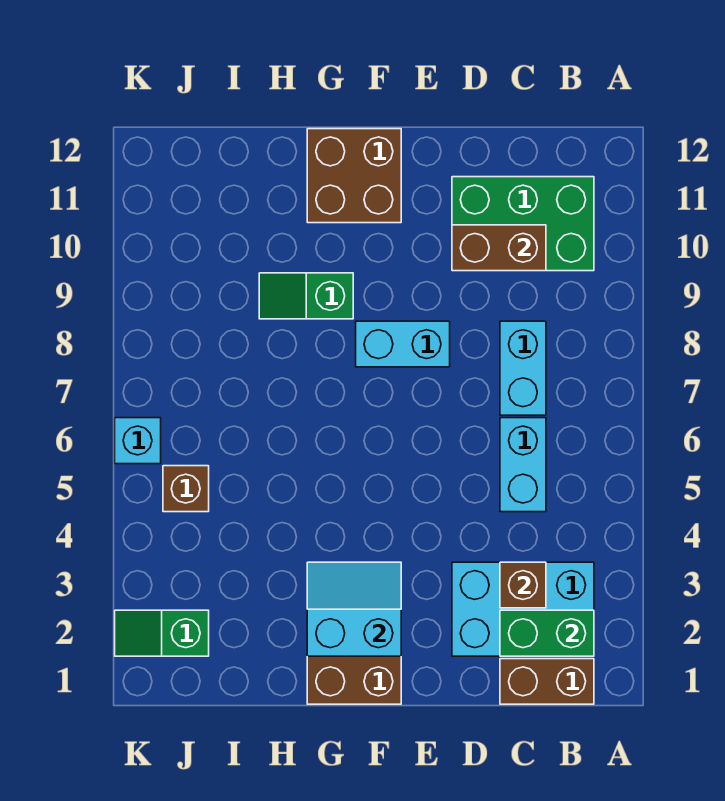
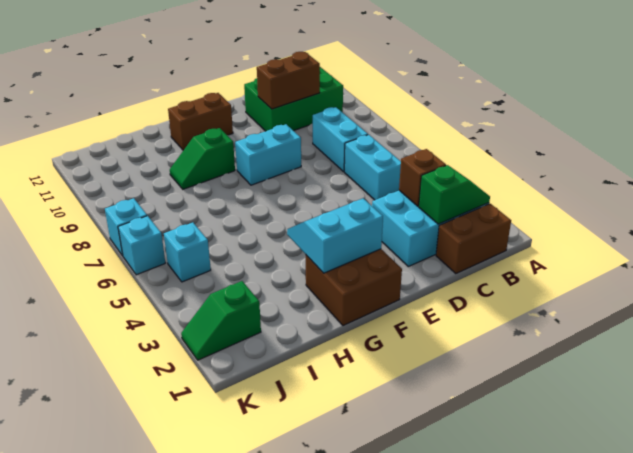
green brick B2:C2 level 2 -> green slope B2:C2 level 2 top C
brown brick F11:G12 level 1 -> brown brick F11:G11 level 1
brown brick J5 level 1 -> cyan brick J5 level 1
none -> cyan brick K7 level 1

